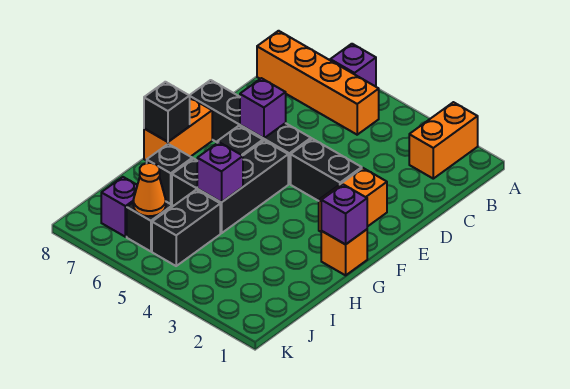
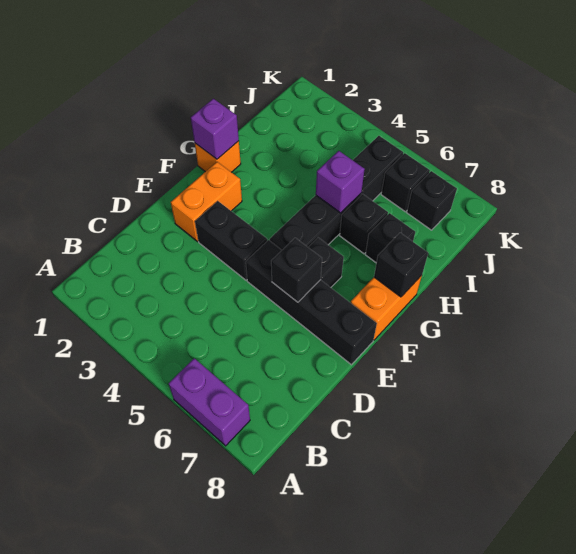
orange brick A2:B2 level 1 -> none
purple brick A6 level 1 -> purple brick A6:A7 level 1
orange brick B5:B8 level 1 -> none
purple brick E6 level 2 -> black brick E6 level 2
orange cone J6 level 2 -> none
purple brick J7 level 1 -> black brick J7 level 1

